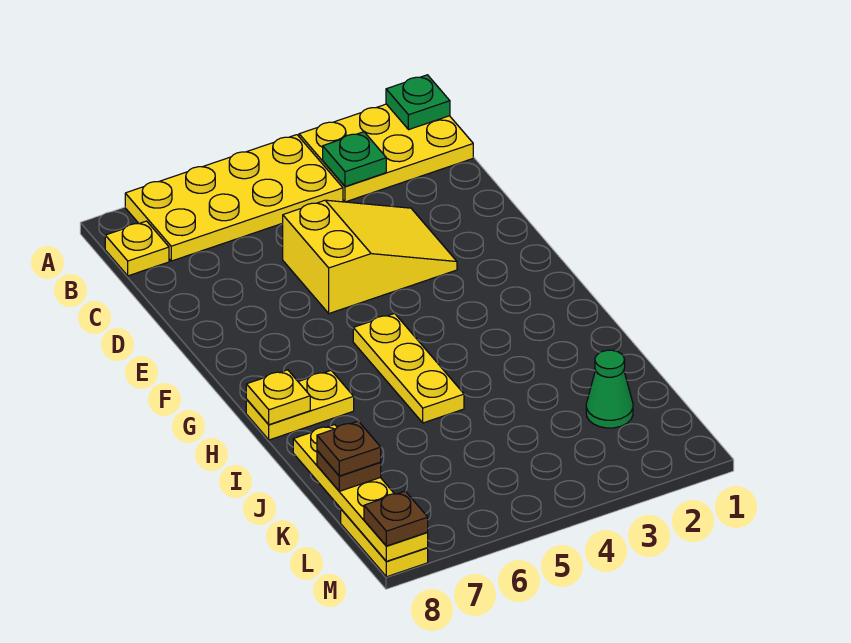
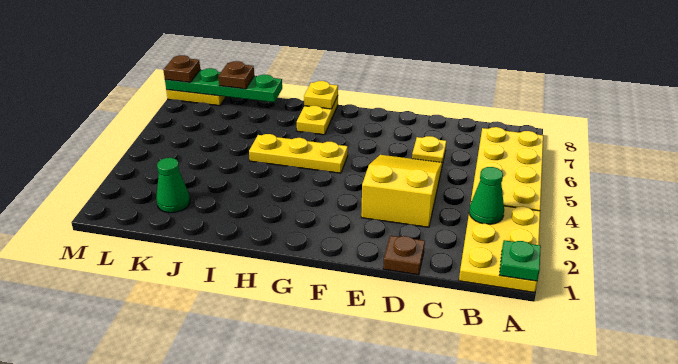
green plate B3 level 2 -> green cone B3 level 2
yellow plate B8 level 1 -> yellow plate D6 level 1
yellow slope D3:E5 level 1 top 5 -> yellow slope D3:E5 level 1 top 3
yellow plate J8:M8 level 2 -> green plate J8:M8 level 2
brown plate K8 level 4 -> brown plate D1 level 1

